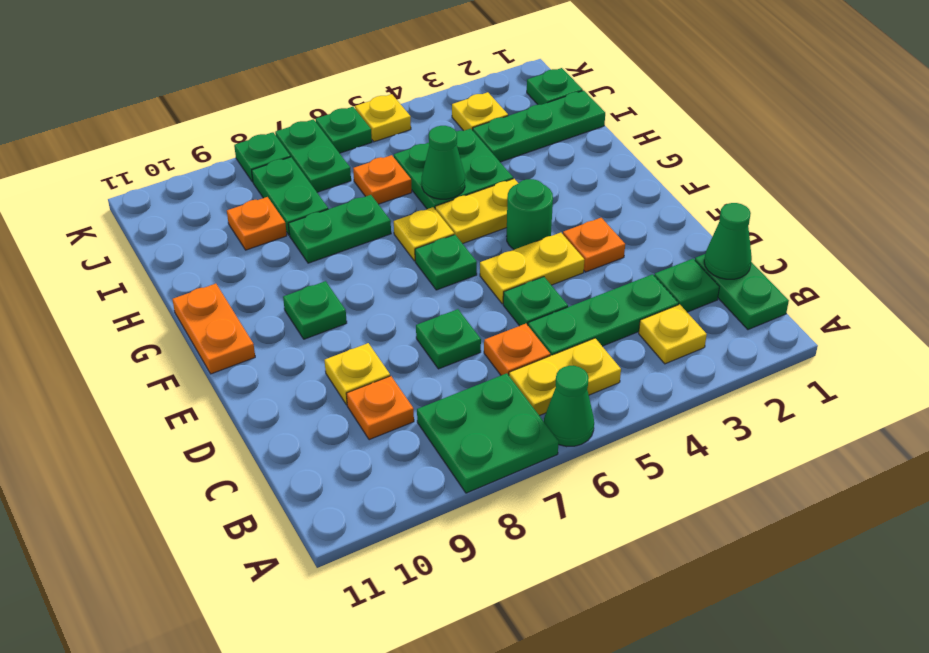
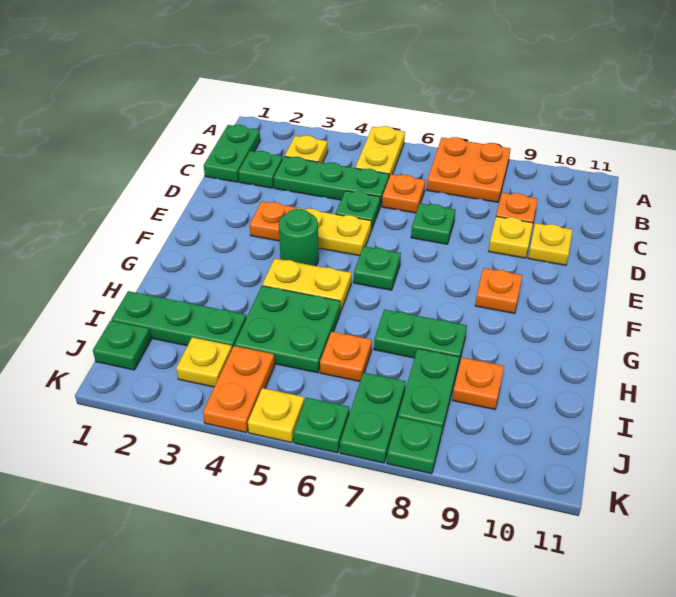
green cone A6 level 1 -> none
green plate A7:B8 level 1 -> orange plate A7:B8 level 1
yellow plate B5:B6 level 1 -> yellow plate A5:B5 level 1
green cone C1 level 2 -> none
green plate F9 level 1 -> orange plate F9 level 1
orange plate F11:G11 level 1 -> orange plate J4:K4 level 1
yellow plate G6 level 1 -> yellow plate D10 level 1
green cone H5 level 2 -> none

